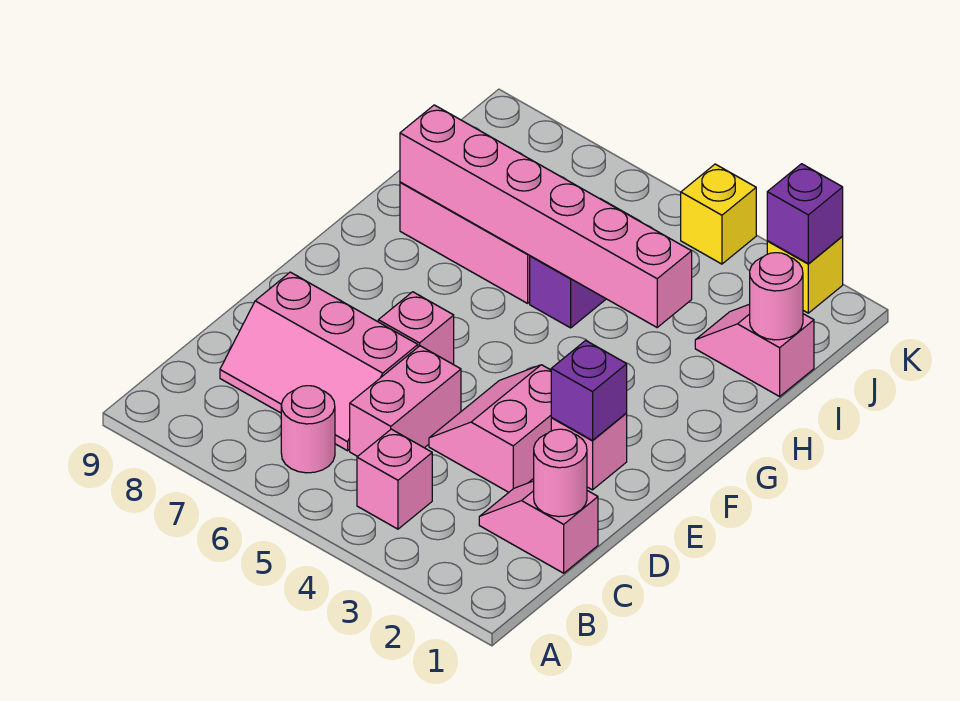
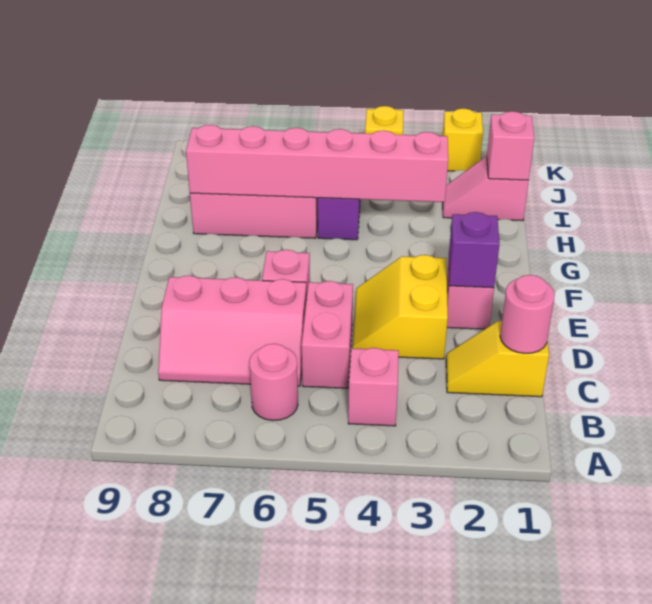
pink slope C1:C2 level 1 top 1 -> yellow slope C1:C2 level 1 top 1
pink slope D3:E4 level 1 top 3 -> yellow slope D3:E4 level 1 top 3
pink round brick I1 level 2 -> pink brick I1 level 2
purple brick K2 level 2 -> none

